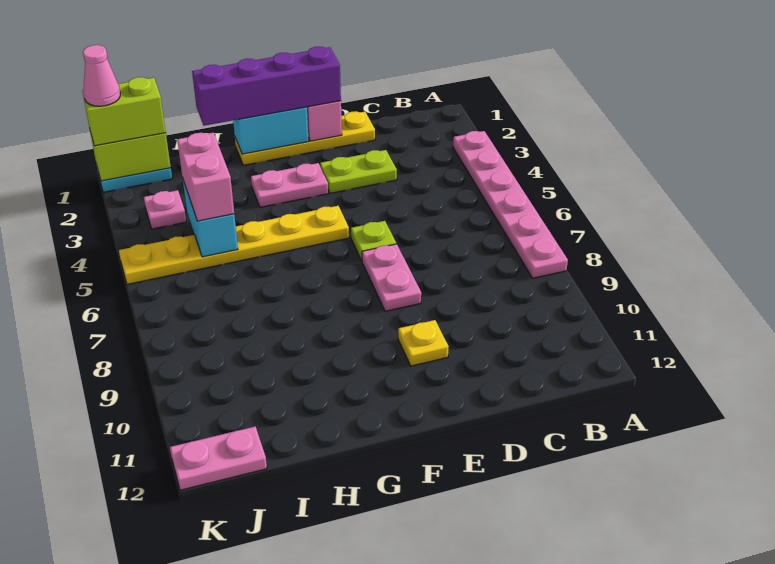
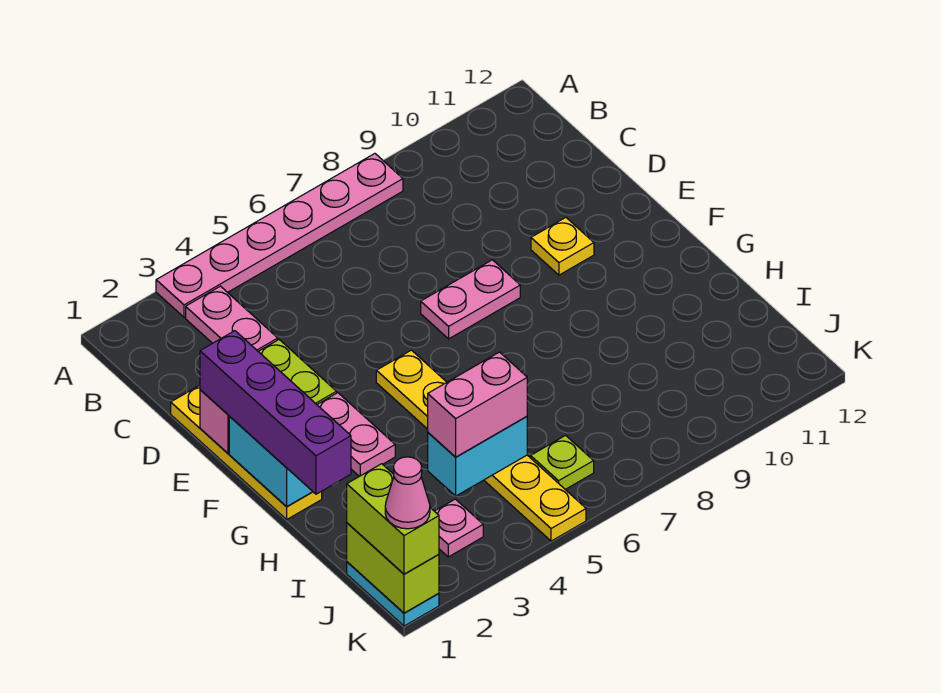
lime plate E6 level 1 -> lime plate J6 level 1
pink plate J12:K12 level 1 -> pink plate B3:C3 level 1

